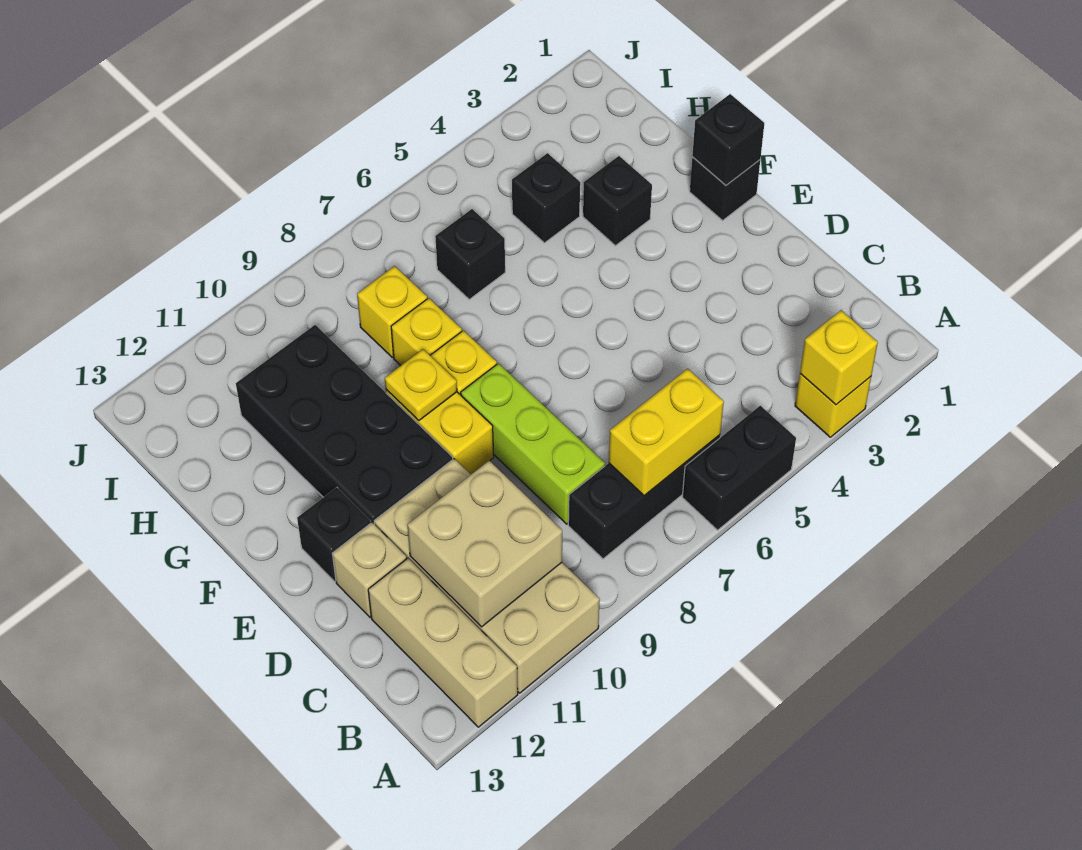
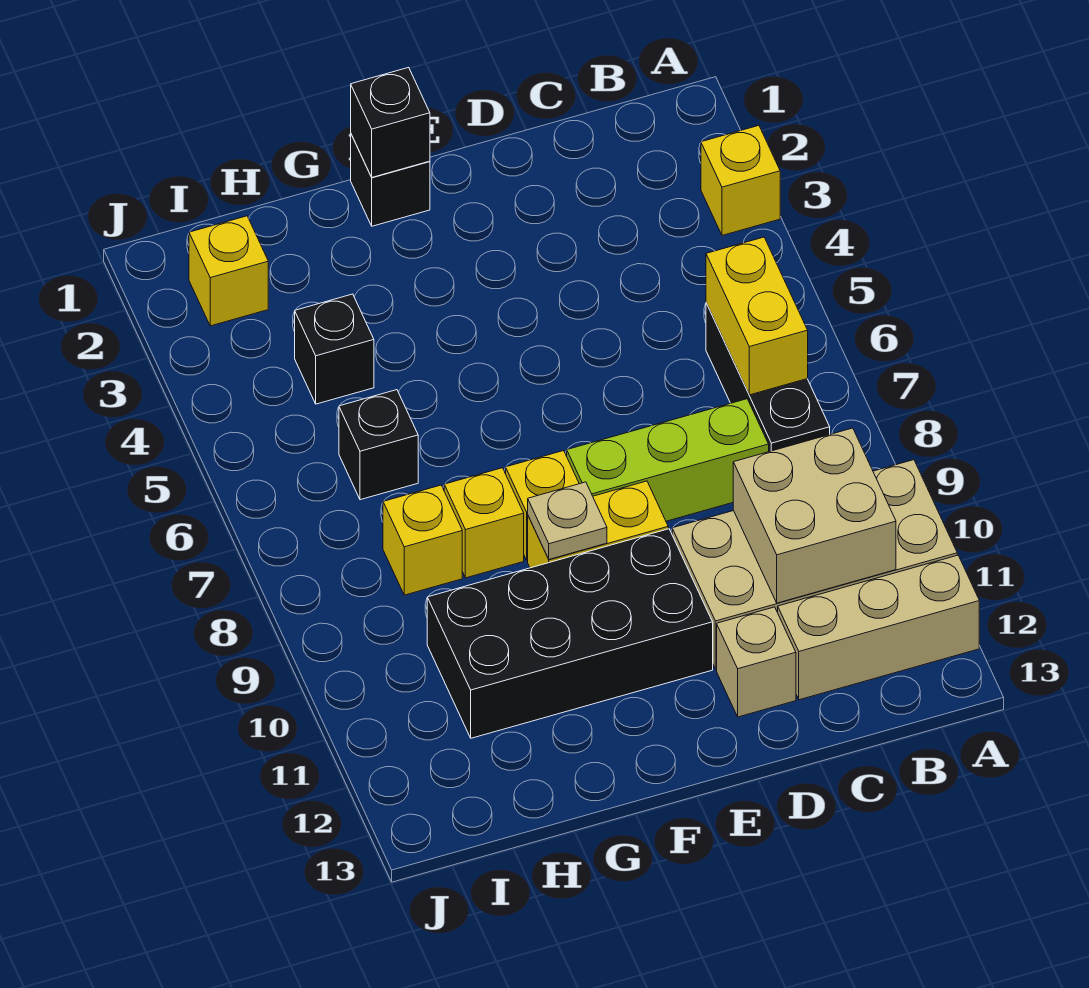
yellow brick A3 level 2 -> yellow brick I2 level 1
black brick A5:A6 level 1 -> none
black brick E12 level 1 -> none
yellow plate F9 level 2 -> tan plate F9 level 2
black brick G3 level 1 -> none

